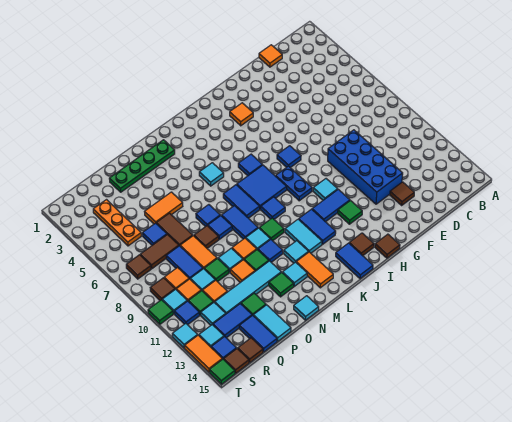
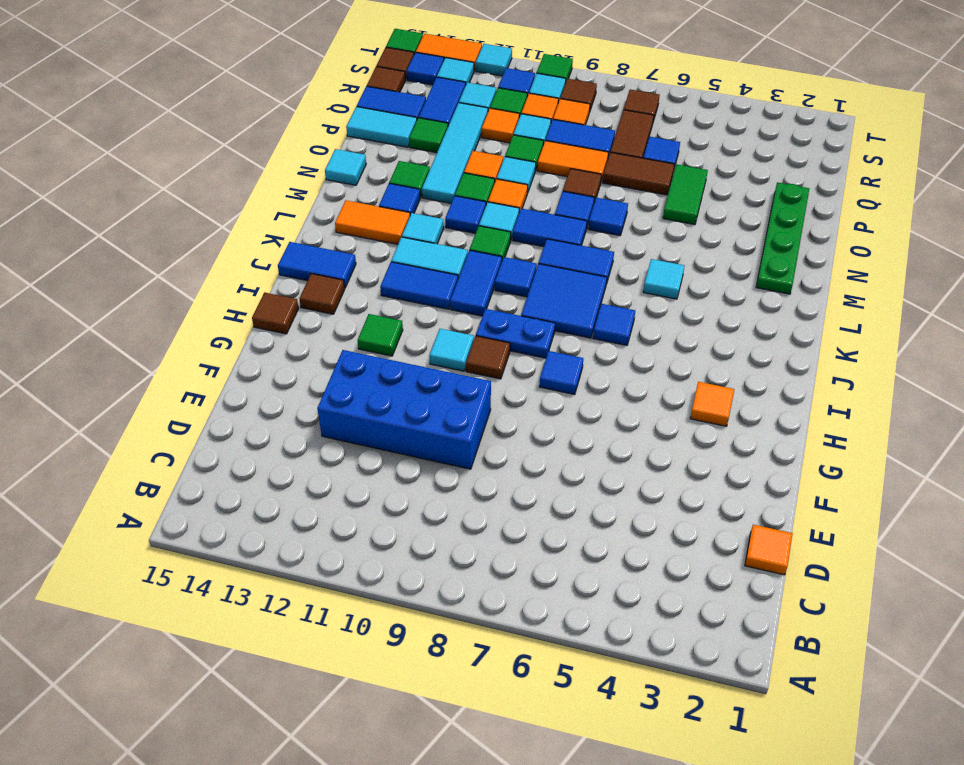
brown tile E13 level 1 -> brown tile H9 level 1
blue tile H11:I11 level 1 -> blue tile J10:K10 level 1
cyan tile M13 level 1 -> blue tile M13 level 1
orange tile O5:P5 level 1 -> green tile O5:P5 level 1
orange plate R3:R5 level 1 -> none

